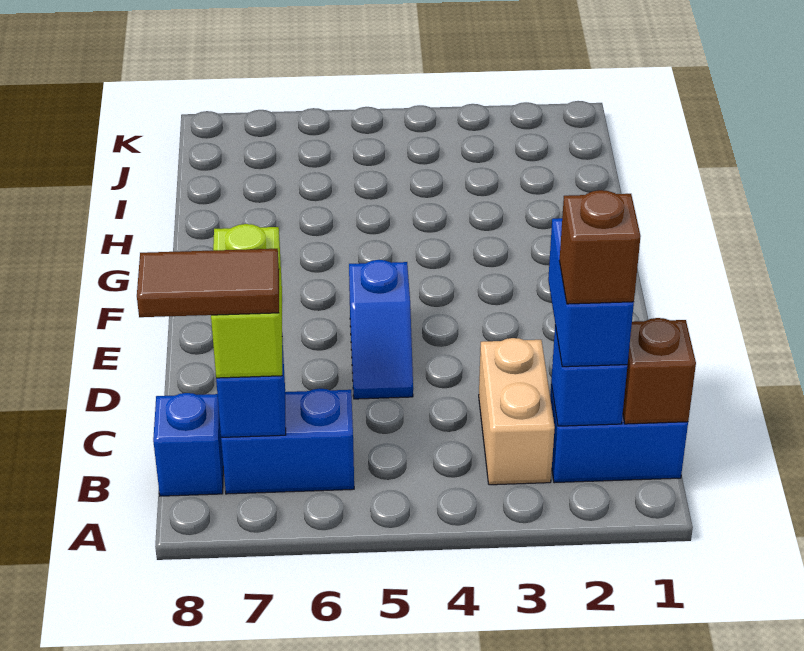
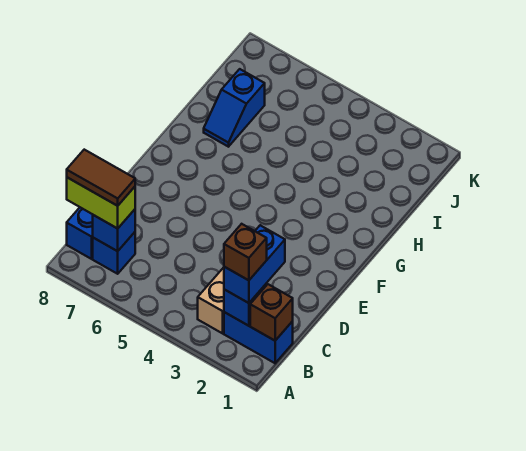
blue brick B6:B7 level 1 -> blue brick B7 level 1
lime brick B7:C7 level 3 -> lime brick B7:B8 level 3
blue slope D5:E5 level 1 top E -> blue slope H7:I7 level 1 top I

